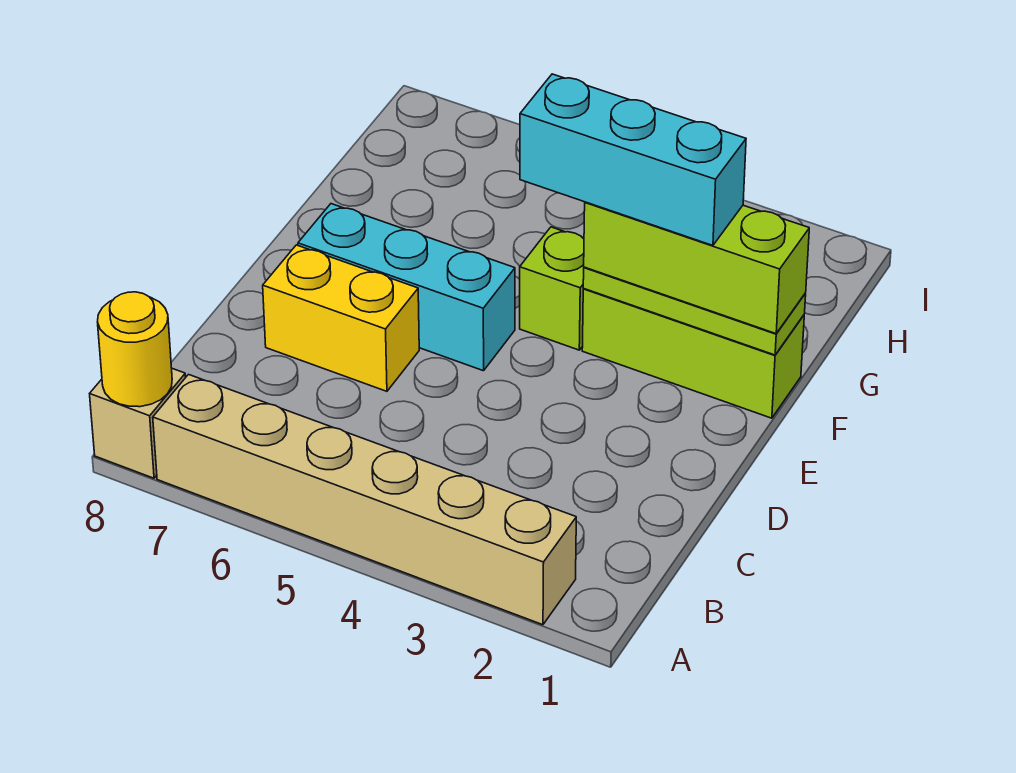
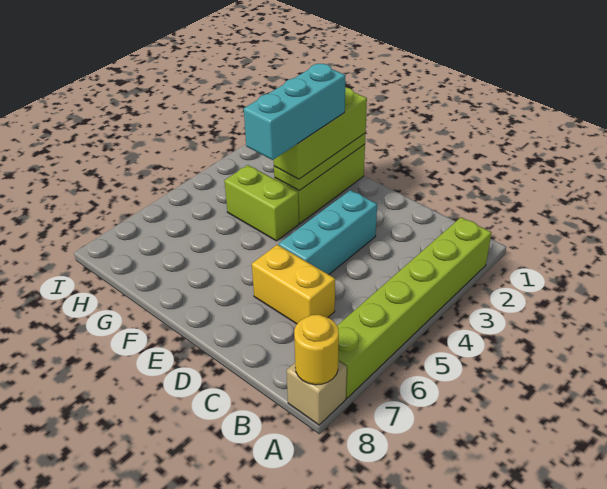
tan brick A2:A7 level 1 -> lime brick A2:A7 level 1
yellow brick D6:D7 level 1 -> yellow brick C6:D6 level 1
cyan brick E5:E7 level 1 -> cyan brick D3:D5 level 1
lime brick F4 level 1 -> lime brick F4:G4 level 1

